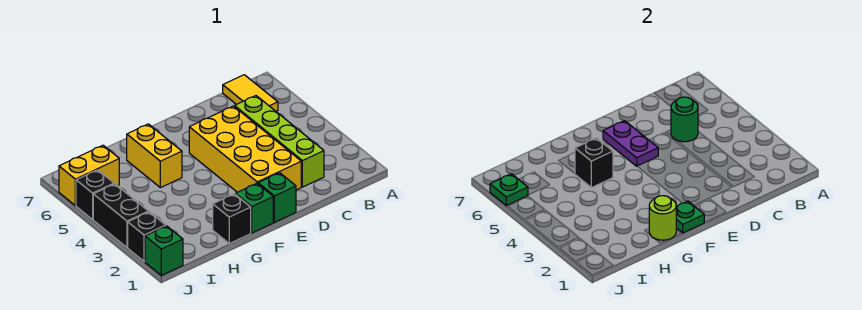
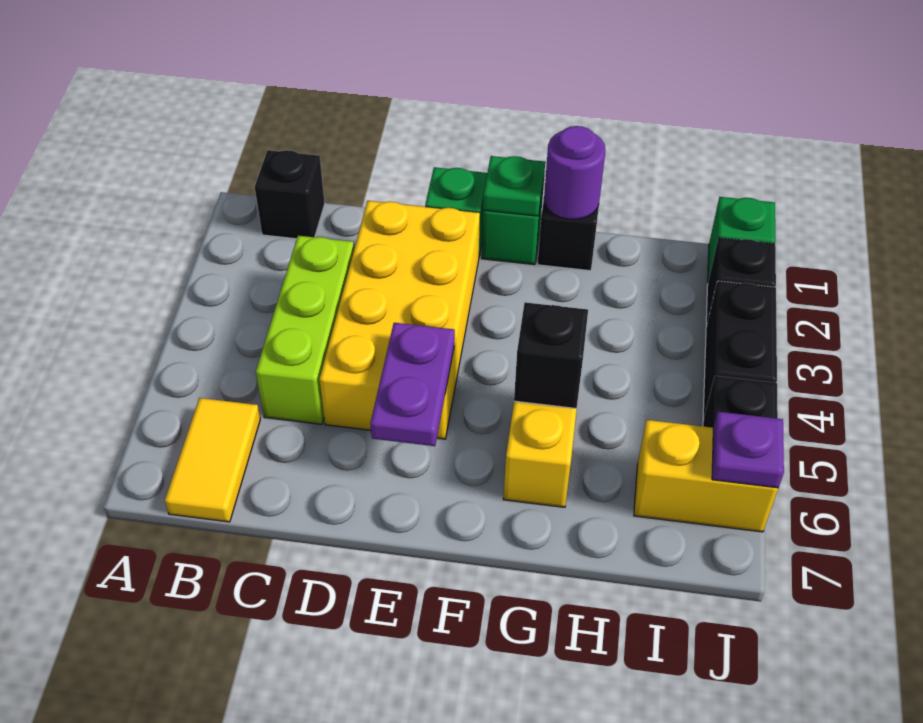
none -> black brick B1 level 1
lime brick C2:C5 level 1 -> lime brick C3:C5 level 1
green round brick C5 level 2 -> none
lime round brick G1 level 2 -> purple round brick G1 level 2
green plate J6 level 2 -> purple plate J6 level 2

